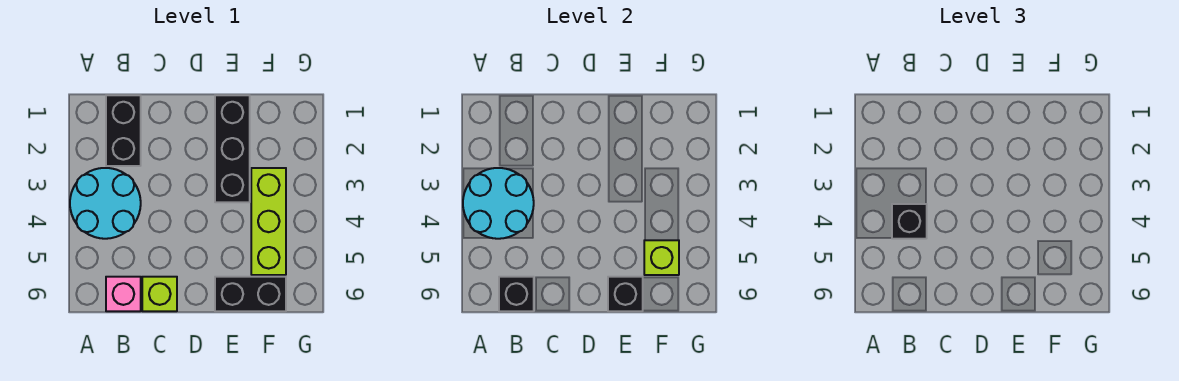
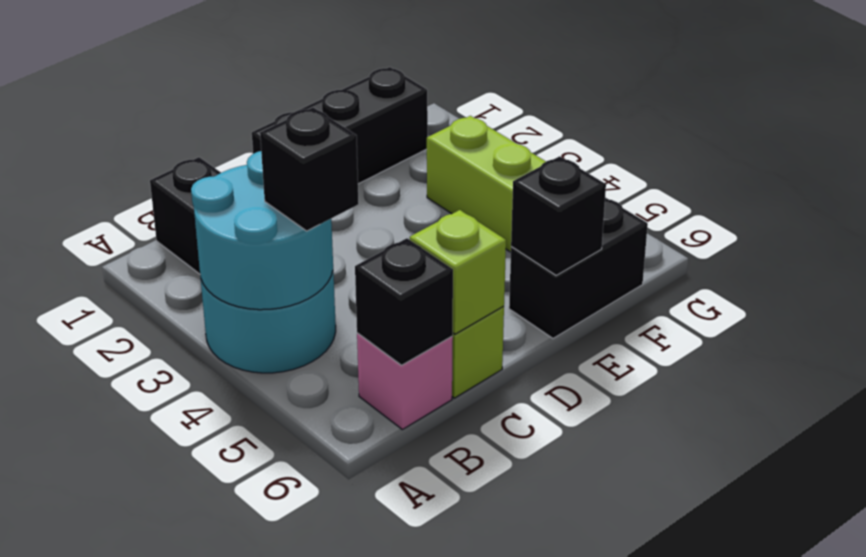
black brick E1:E3 level 1 -> black brick D1:F1 level 1
lime brick F5 level 2 -> lime brick C6 level 2

